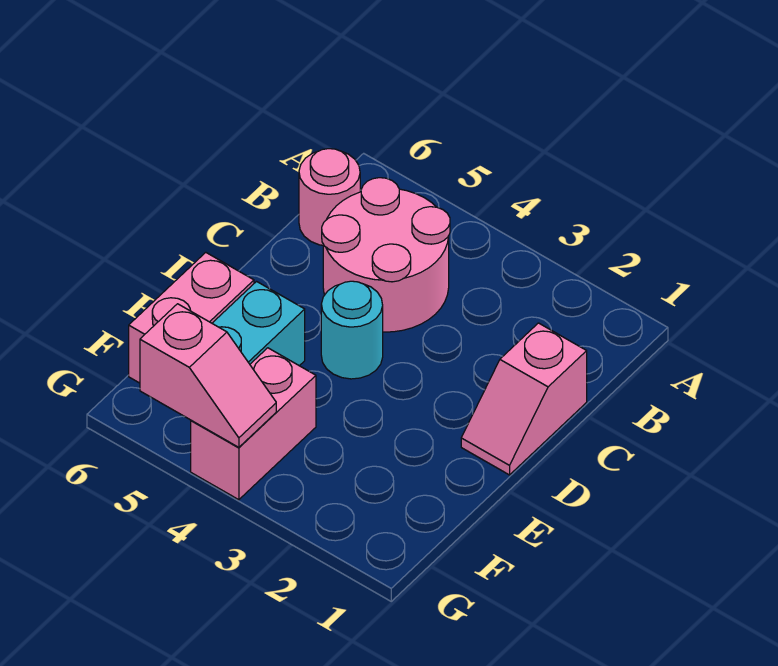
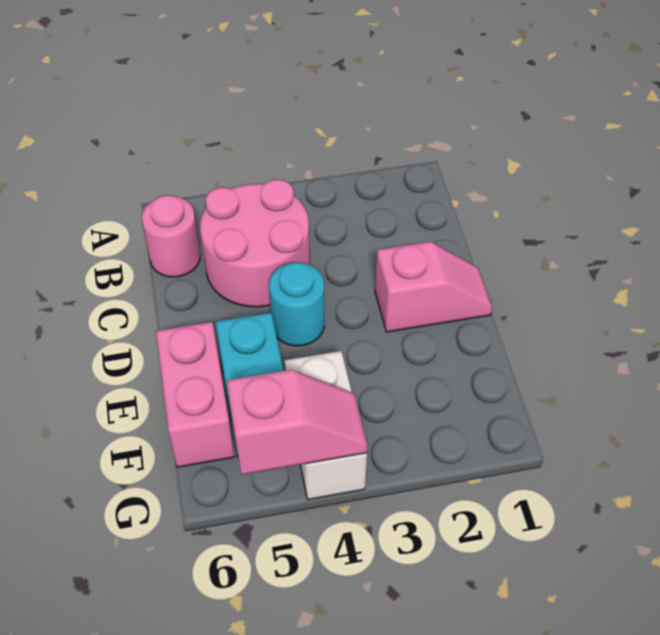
pink slope C1:D1 level 1 top C -> pink slope D1:D2 level 1 top 2
pink brick F4:G4 level 1 -> white brick F4:G4 level 1

